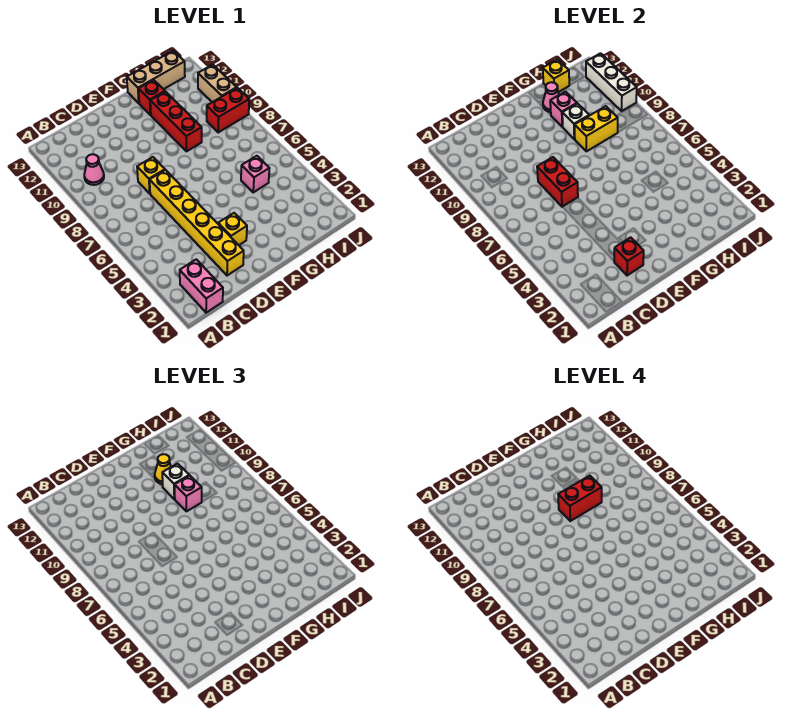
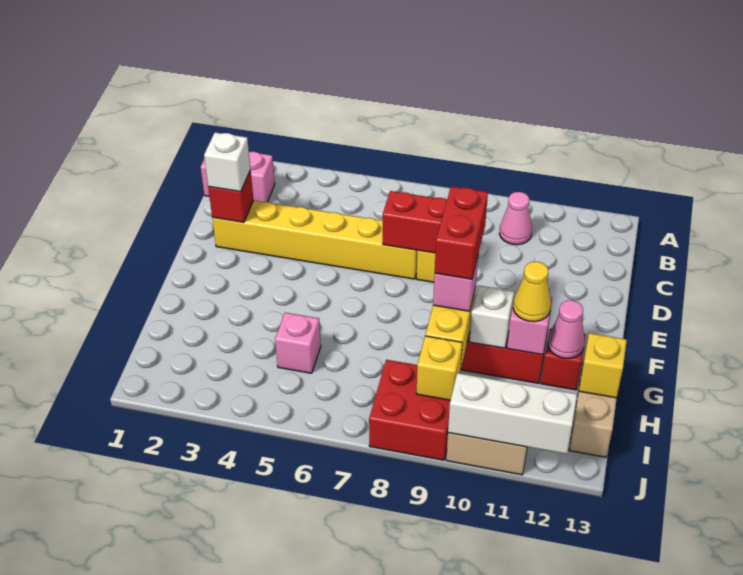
yellow brick E3 level 1 -> yellow brick I9 level 2
white brick G10 level 3 -> white brick D2 level 3
red brick I9:J9 level 1 -> red brick I8:J9 level 1

